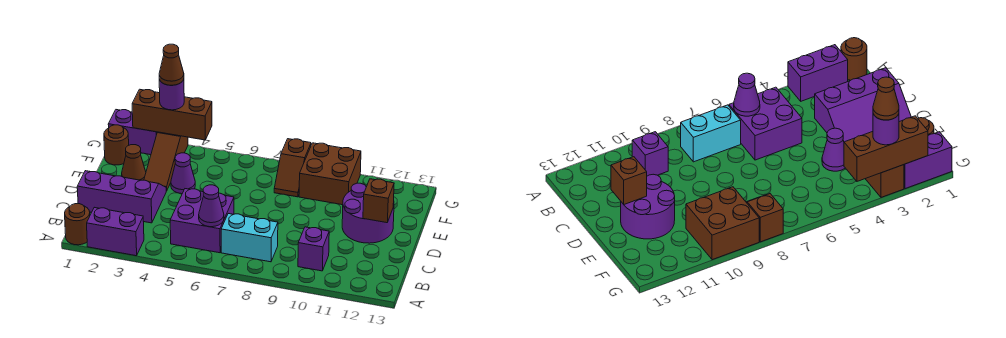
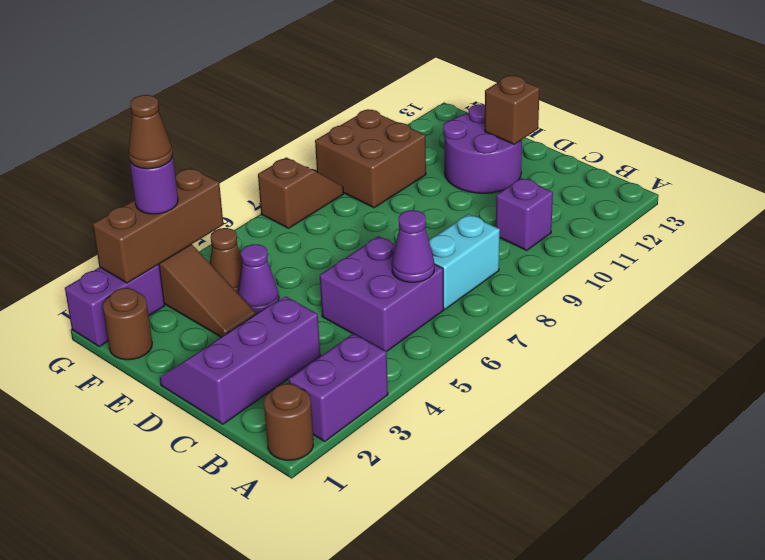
brown cone E2 level 1 -> brown cone F4 level 1
brown slope F8:G8 level 1 top G -> brown slope G7:G8 level 1 top 7

